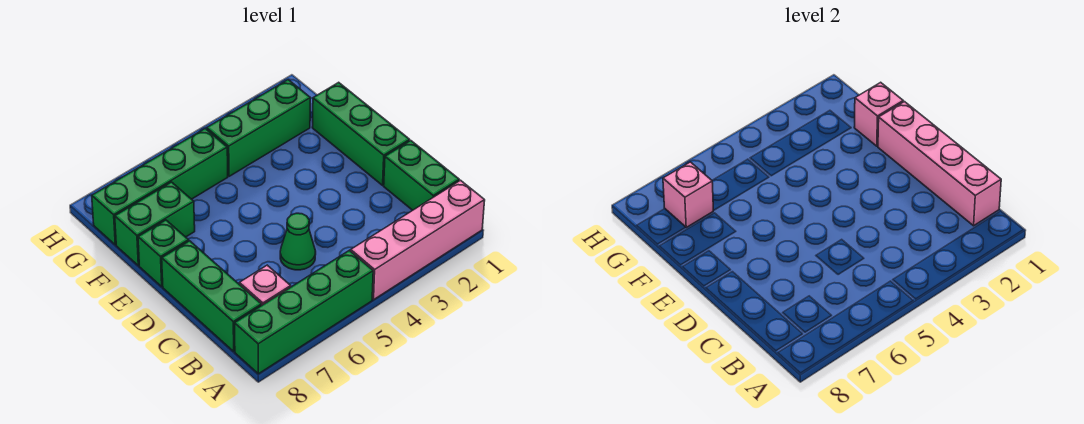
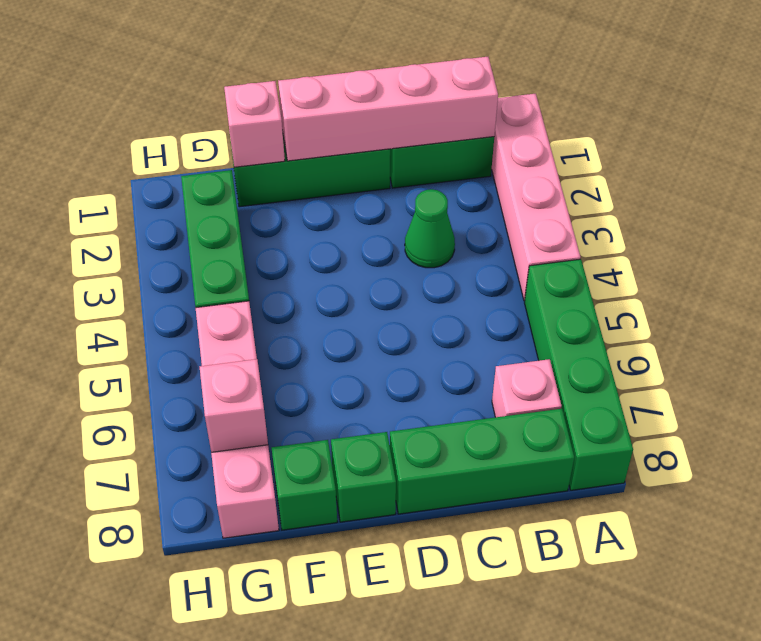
green cone C5 level 1 -> green cone C3 level 1
green brick F7:F8 level 1 -> green brick F8 level 1
green brick G5:G8 level 1 -> pink brick G5:G8 level 1

